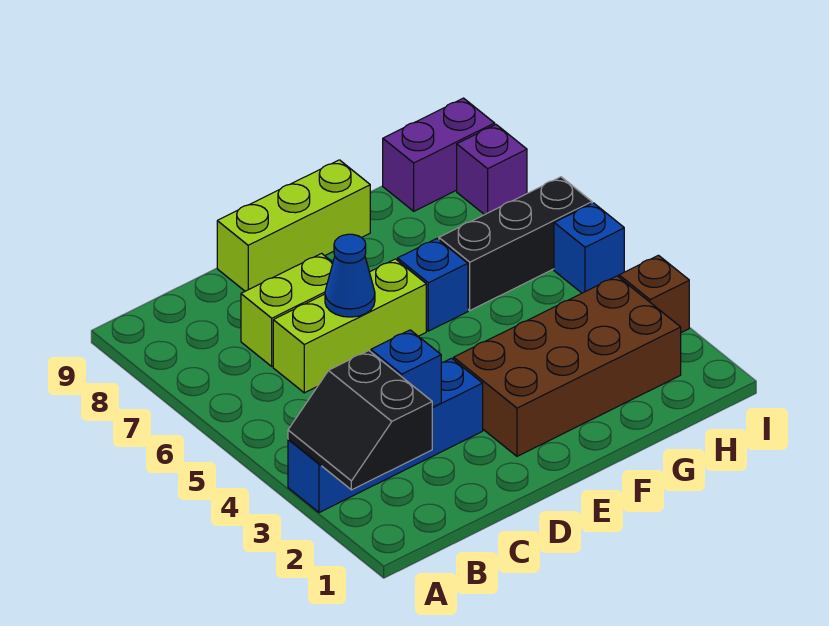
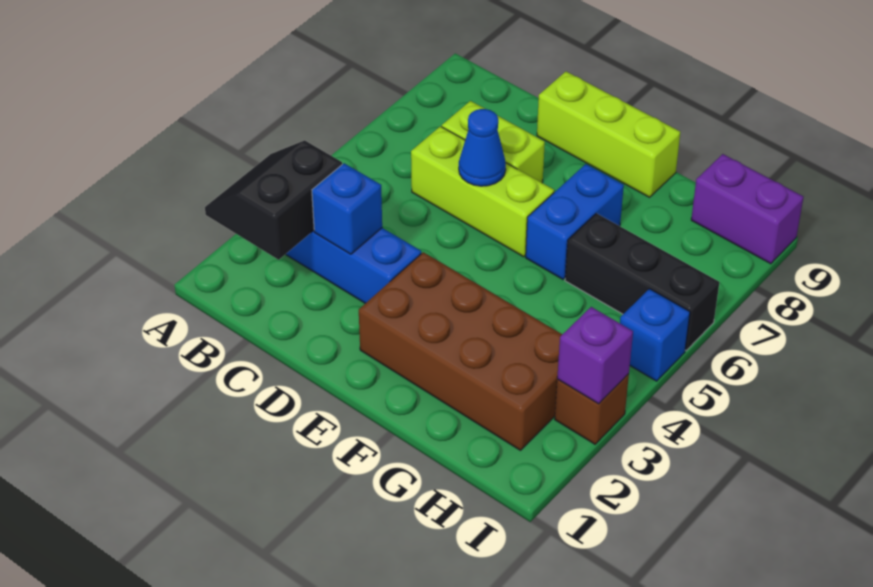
blue brick F6 level 1 -> blue brick F6:F7 level 1
purple brick I8 level 1 -> purple brick I3 level 2

